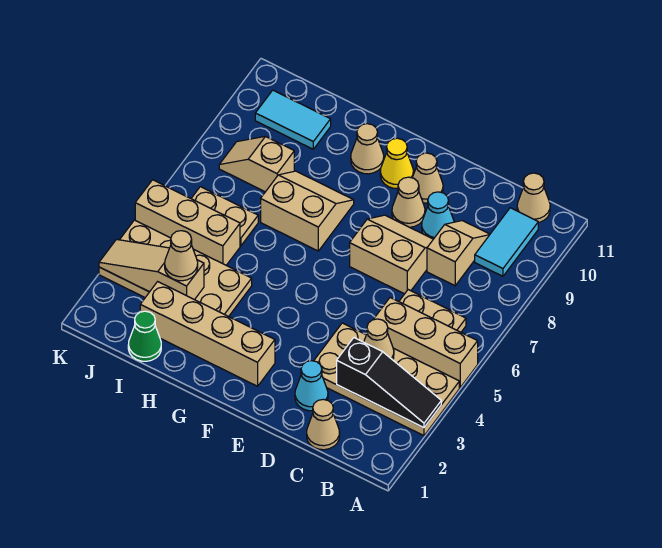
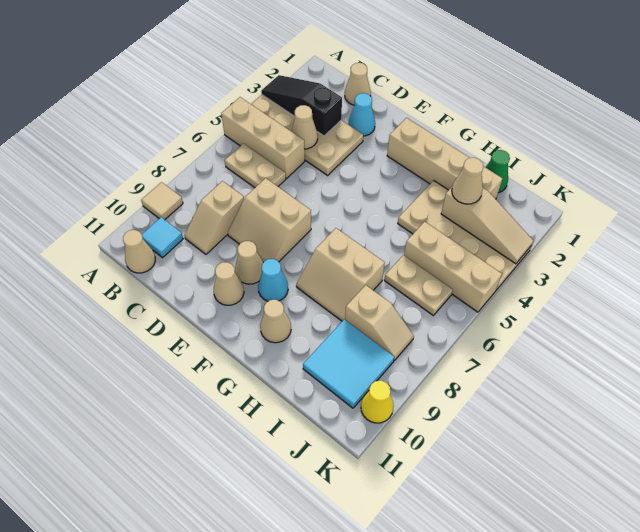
none -> tan tile A9 level 1
cyan tile B9:B10 level 1 -> cyan tile B10 level 1
cyan cone D9 level 1 -> cyan cone F9 level 1
yellow cone F10 level 1 -> yellow cone K10 level 1
cyan tile I10:J10 level 1 -> cyan tile I9:J10 level 1

